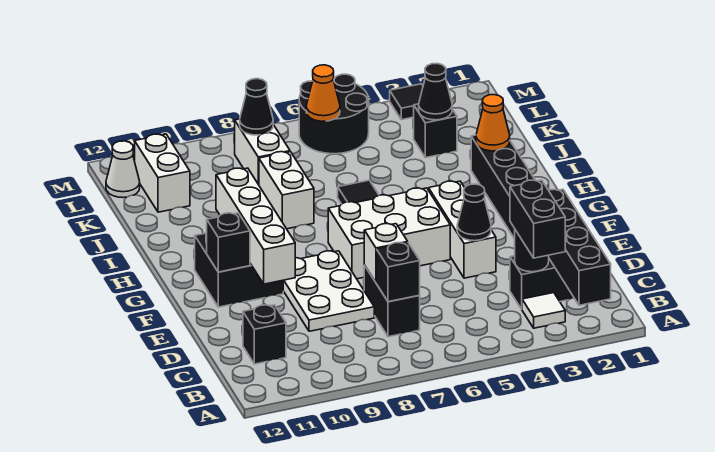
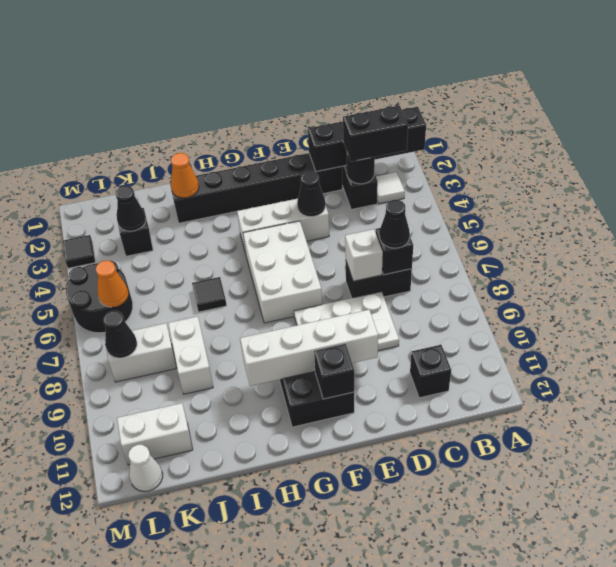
none -> black cone C7 level 3
white brick I8:J8 level 1 -> white brick J8:J9 level 1

